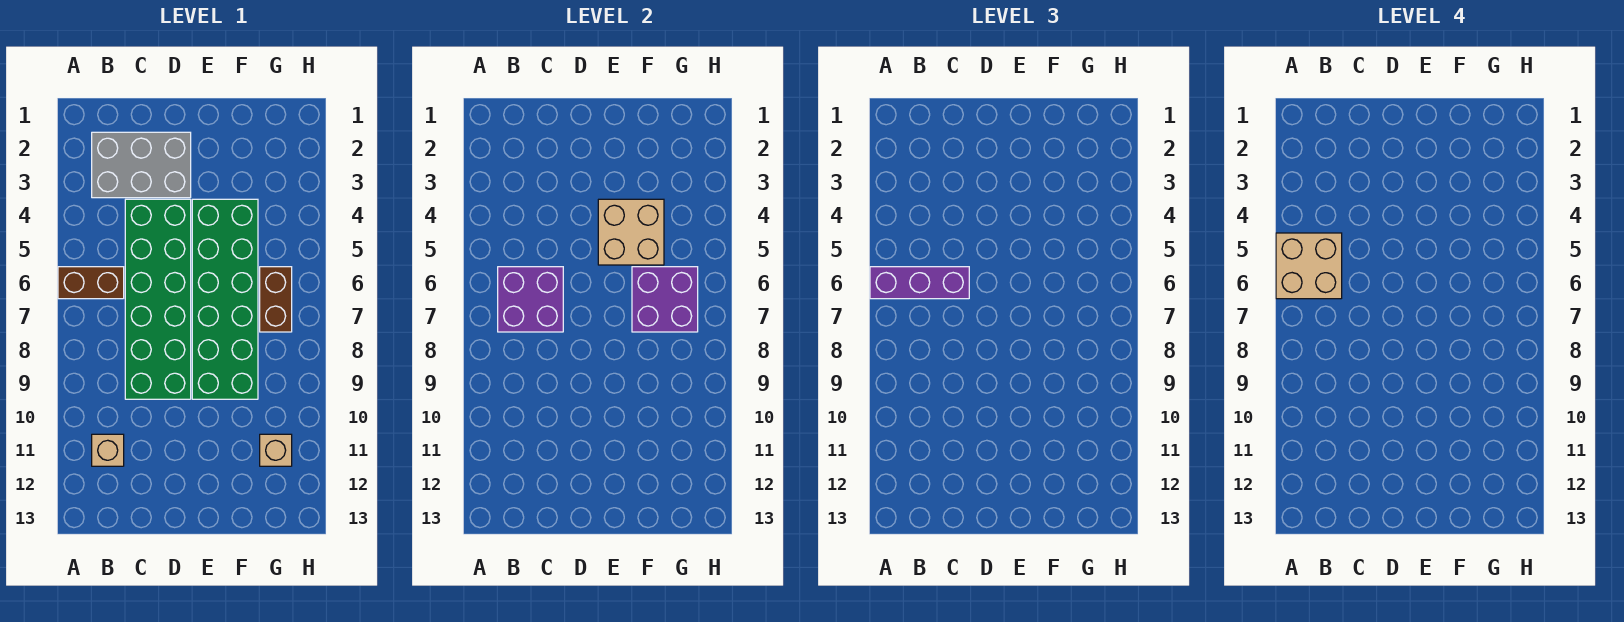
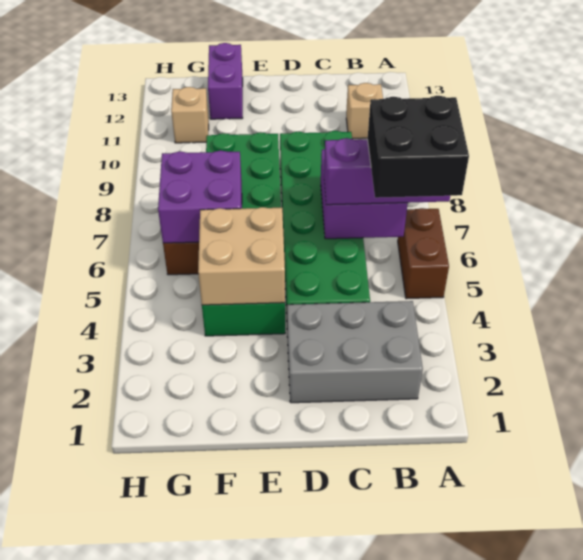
tan brick A5:B6 level 4 -> black brick A5:B6 level 4
brown brick A6:B6 level 1 -> brown brick A5:A6 level 1
none -> purple brick F12:F13 level 1

